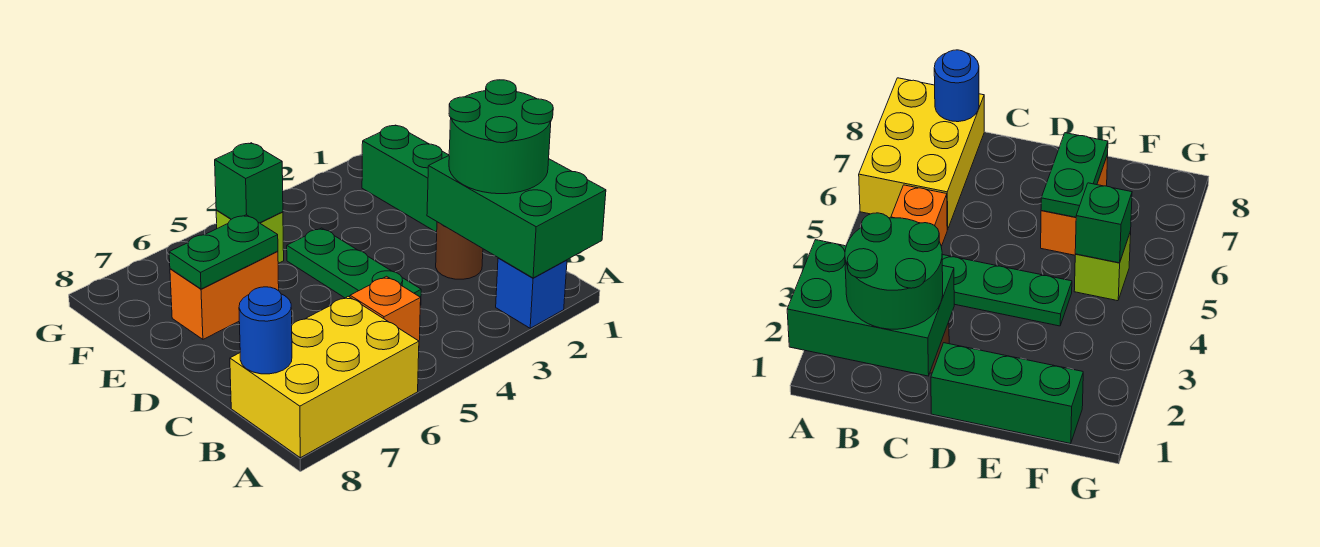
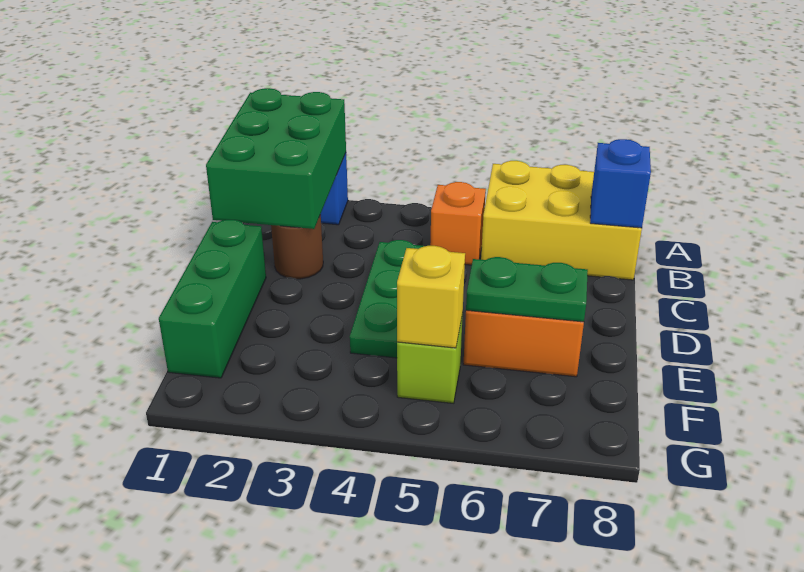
green round brick B1:C2 level 3 -> none
blue round brick B8 level 2 -> blue brick B8 level 2
green brick F5 level 2 -> yellow brick F5 level 2

